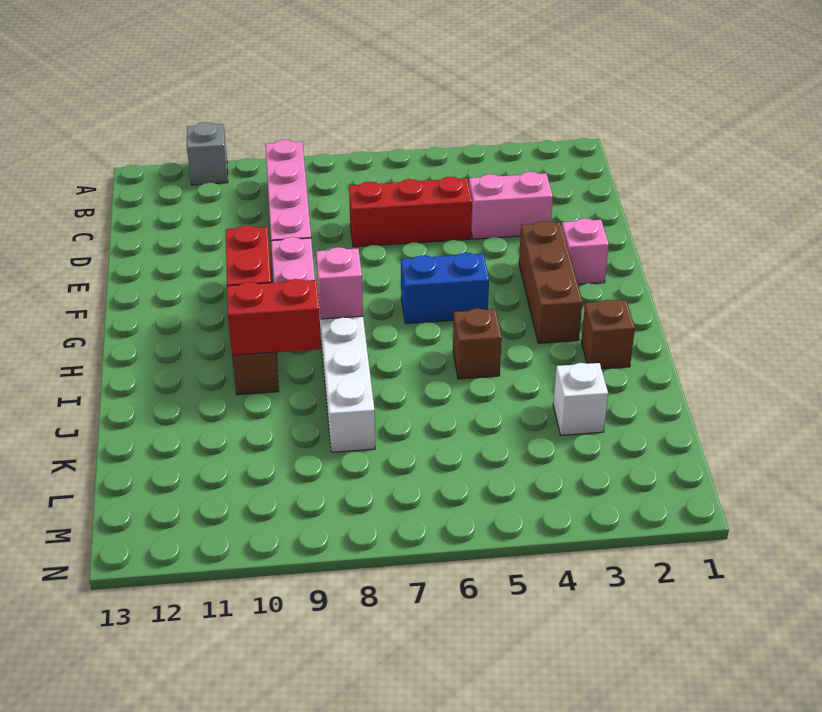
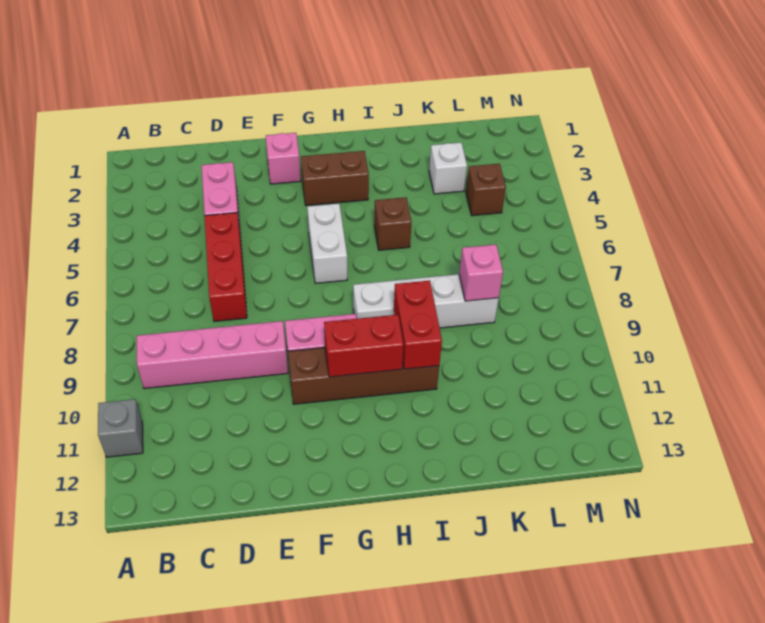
brown brick F3:H3 level 1 -> brown brick G3:H3 level 1
blue brick G5:G6 level 1 -> white brick G5:G6 level 1
pink brick H8 level 2 -> pink brick K8 level 2
brown brick I2 level 1 -> brown brick L4 level 1

